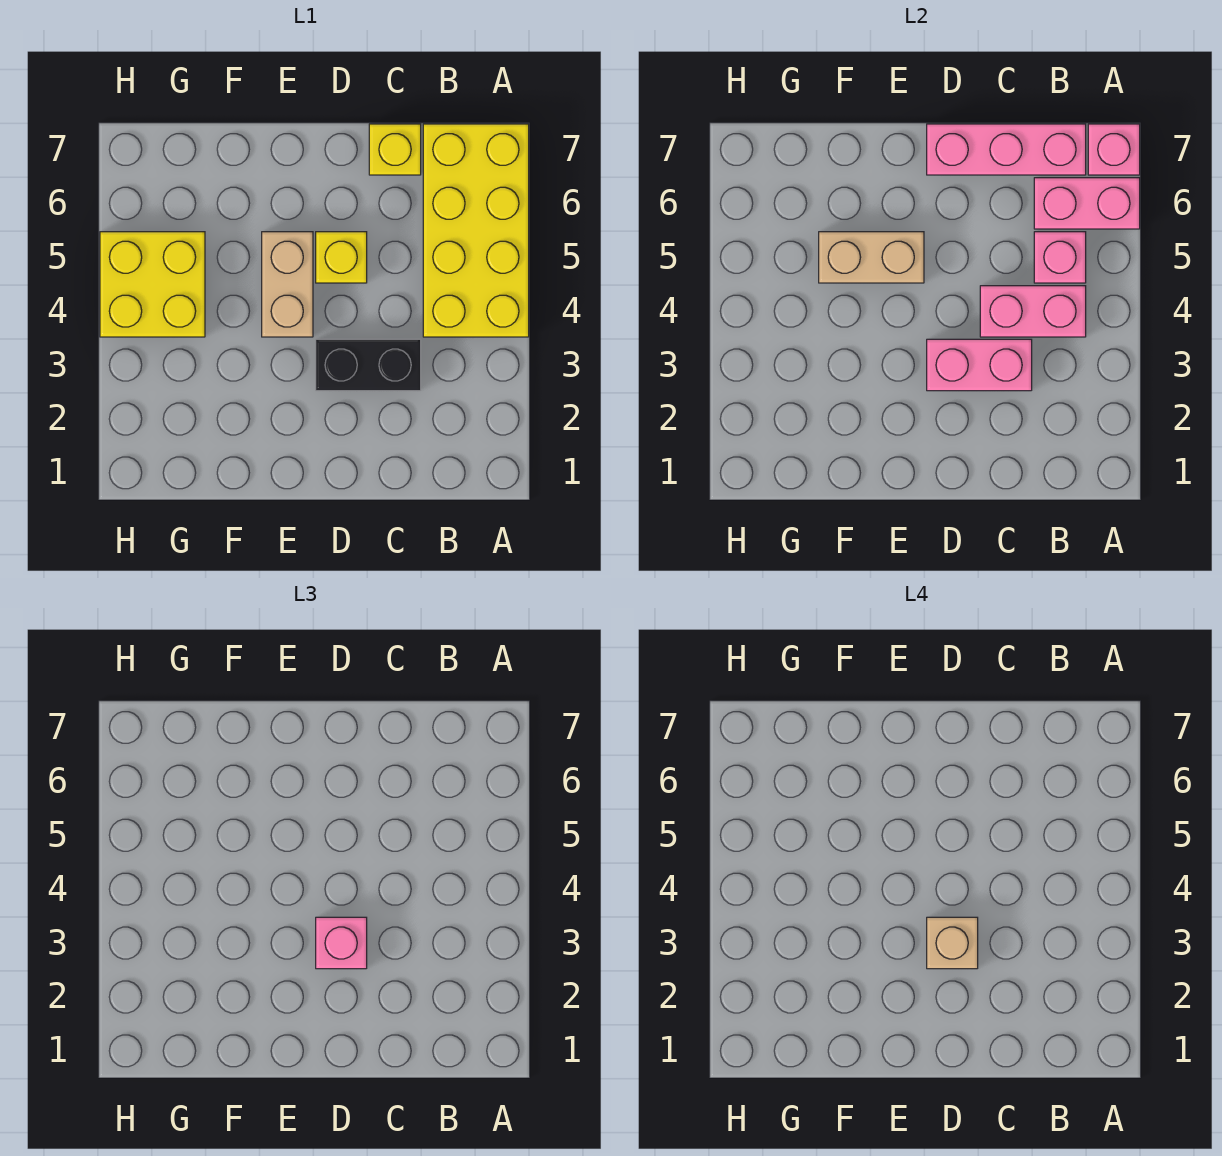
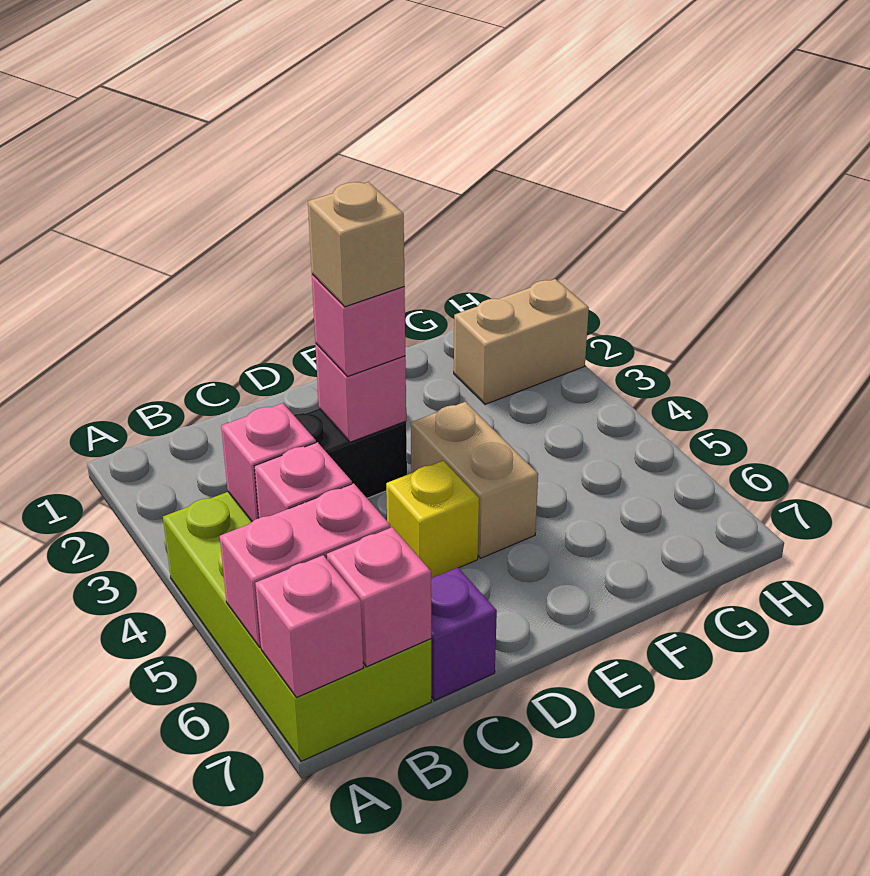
yellow brick A4:B7 level 1 -> lime brick A4:B7 level 1
pink brick B4:C4 level 2 -> pink brick B4 level 2
pink brick B7:D7 level 2 -> pink brick B7 level 2
pink brick C3:D3 level 2 -> pink brick D3 level 2
yellow brick C7 level 1 -> purple brick C7 level 1
tan brick E5:F5 level 2 -> tan brick G2:H2 level 1
yellow brick G4:H5 level 1 -> none

